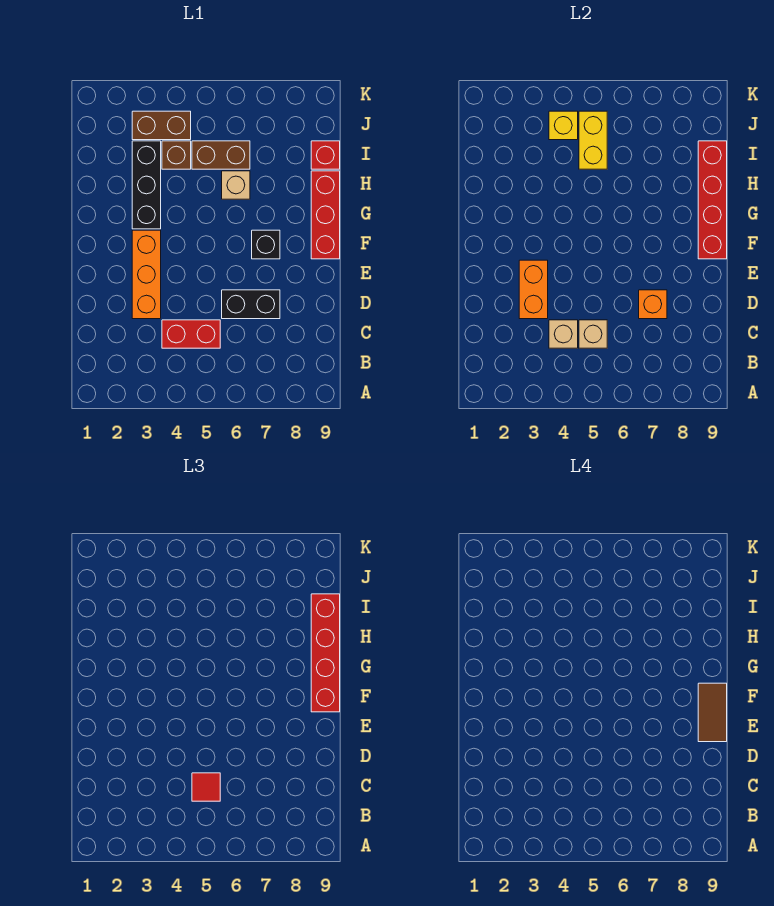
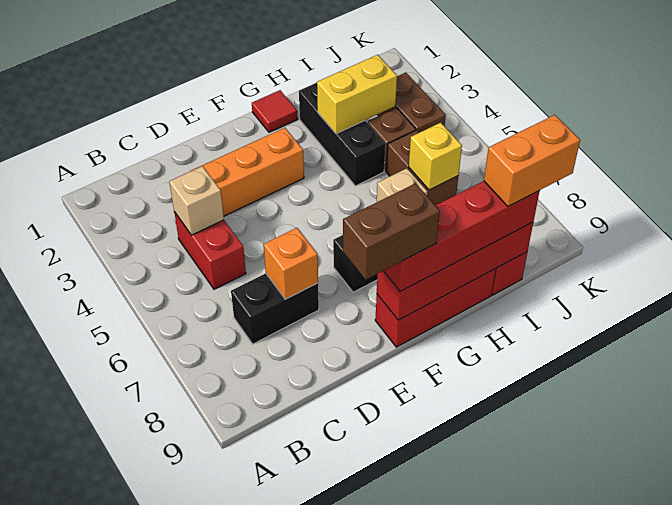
tan brick C5 level 2 -> none
red tile C5 level 3 -> red tile G1 level 1
orange brick D3:E3 level 2 -> orange brick I9:J9 level 4
black brick D6:D7 level 1 -> black brick C7:D7 level 1
brown tile E9:F9 level 4 -> brown brick E9:F9 level 4
black brick G3:I3 level 1 -> black brick H2:H4 level 1
yellow brick I5:J5 level 2 -> yellow brick H3:I3 level 2
yellow brick J4 level 2 -> yellow brick I6 level 2

